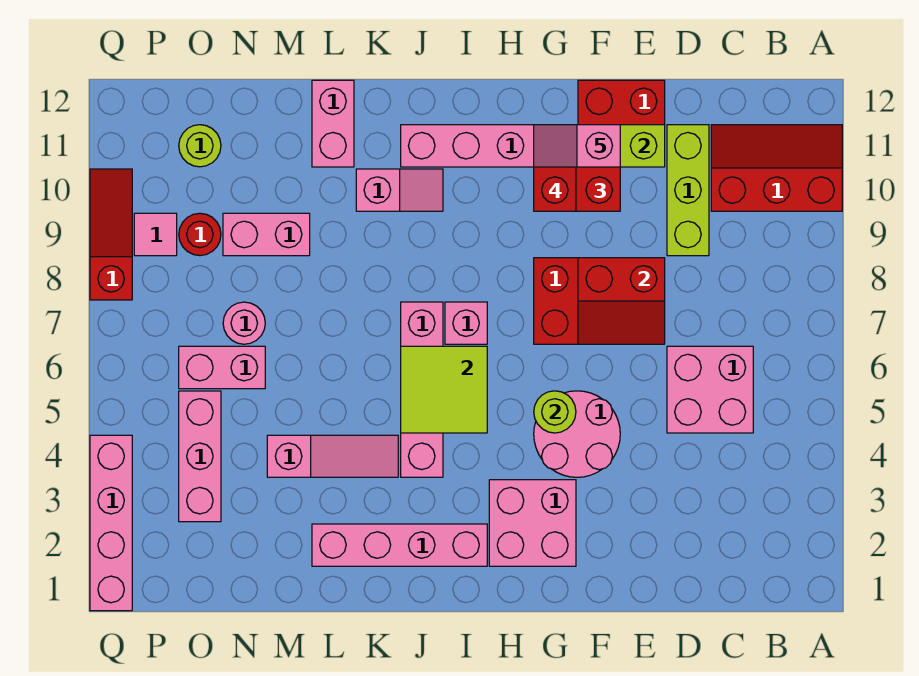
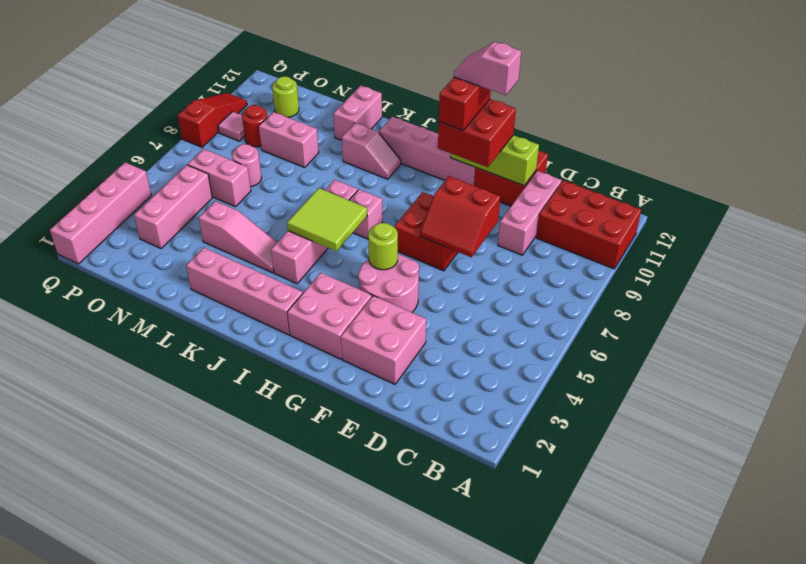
red slope A10:C11 level 1 top 10 -> red brick A10:C11 level 1
pink brick C5:D6 level 1 -> pink brick E2:F3 level 1
lime brick D9:D11 level 1 -> pink brick D9:D11 level 1

